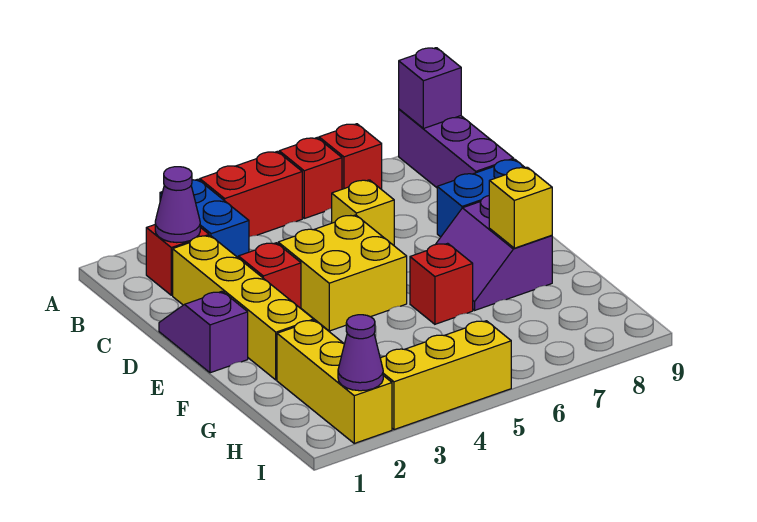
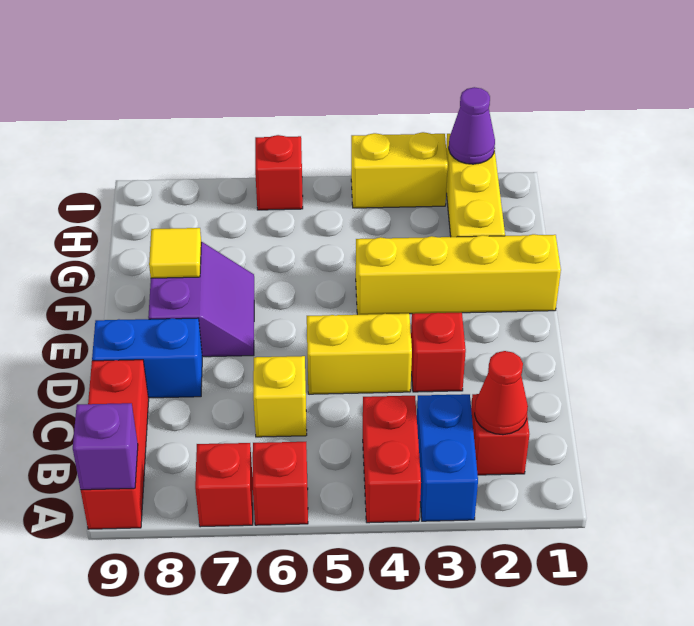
red brick A4:A5 level 1 -> red brick A4:B4 level 1
purple brick A9:C9 level 1 -> red brick A9:C9 level 1
purple cone B2 level 2 -> red cone B2 level 2
yellow brick C2:F2 level 1 -> yellow brick F1:F4 level 1
purple slope D1:E1 level 1 top E -> none
yellow brick D4:E5 level 1 -> yellow brick D4:D5 level 1
red brick F6 level 1 -> red brick I6 level 1
yellow brick F8 level 2 -> yellow tile F8 level 2
yellow brick I3:I5 level 1 -> yellow brick I3:I4 level 1

